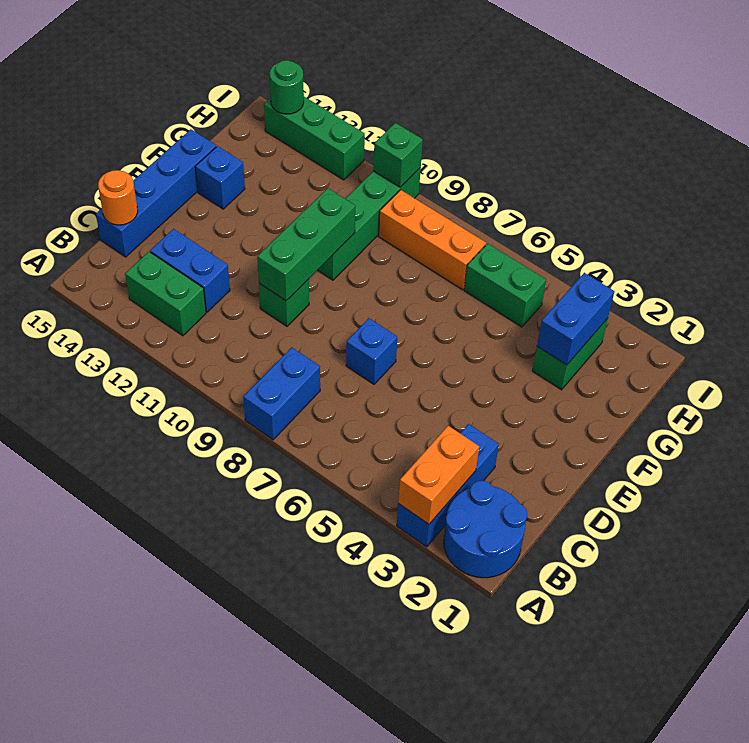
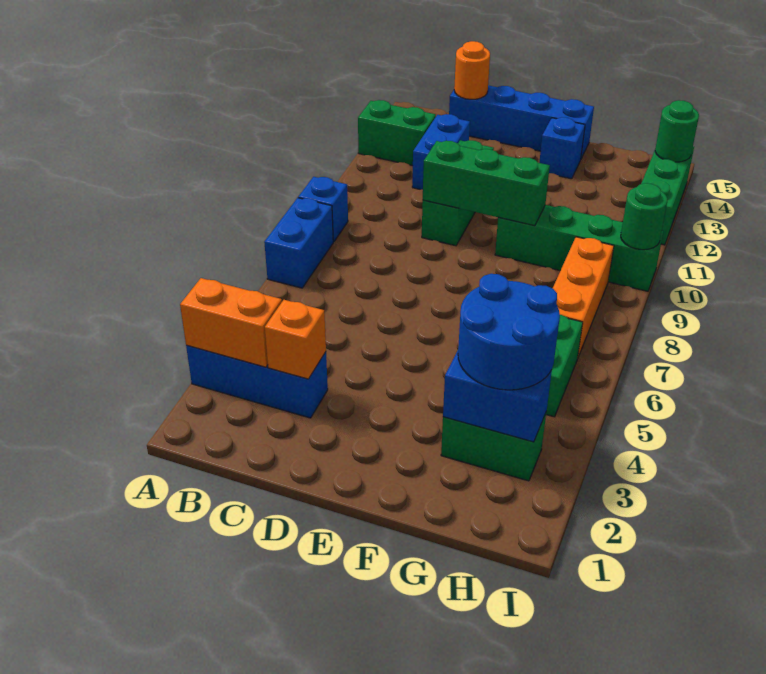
blue round brick A1:B2 level 1 -> blue round brick G3:H4 level 3
blue brick A8:B8 level 1 -> blue brick A7:A8 level 1
green brick B12:B13 level 1 -> green brick A13:B13 level 1
none -> orange brick C3 level 2
blue brick D7 level 1 -> blue brick A9 level 1
green brick D10 level 1 -> green brick D10:D12 level 1
green brick I10 level 2 -> green round brick I10 level 2

